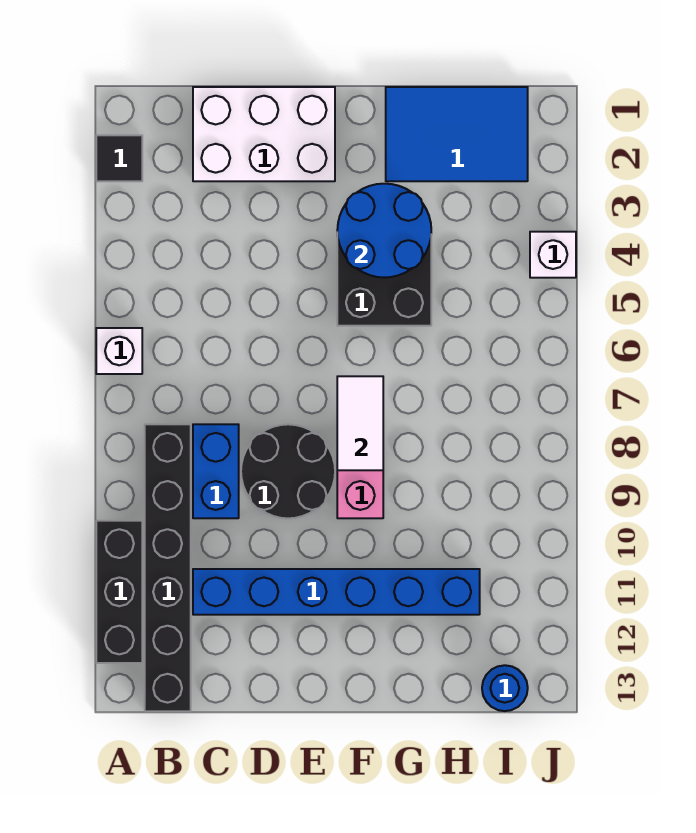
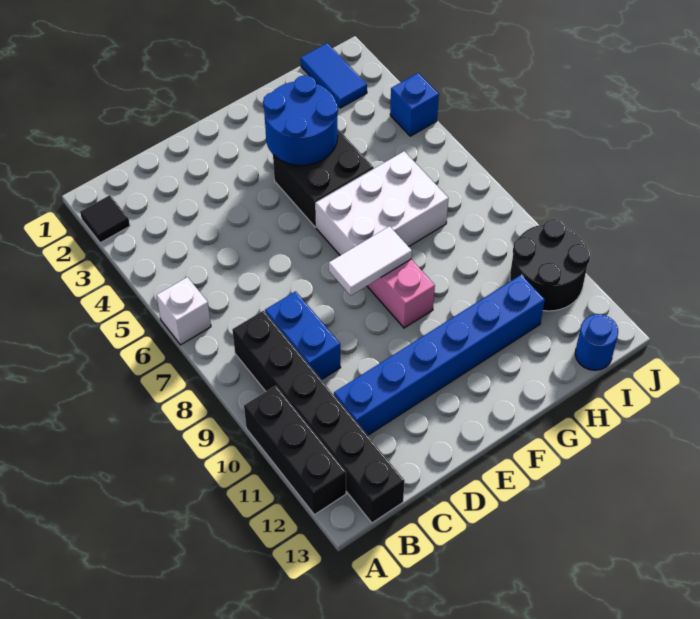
white brick C1:E2 level 1 -> white brick F6:H7 level 1
black round brick D8:E9 level 1 -> black round brick I10:J11 level 1
white tile F7:F8 level 2 -> white tile E8:F8 level 2
blue tile G1:I2 level 1 -> blue tile I1:I2 level 1
white brick J4 level 1 -> blue brick J4 level 1

